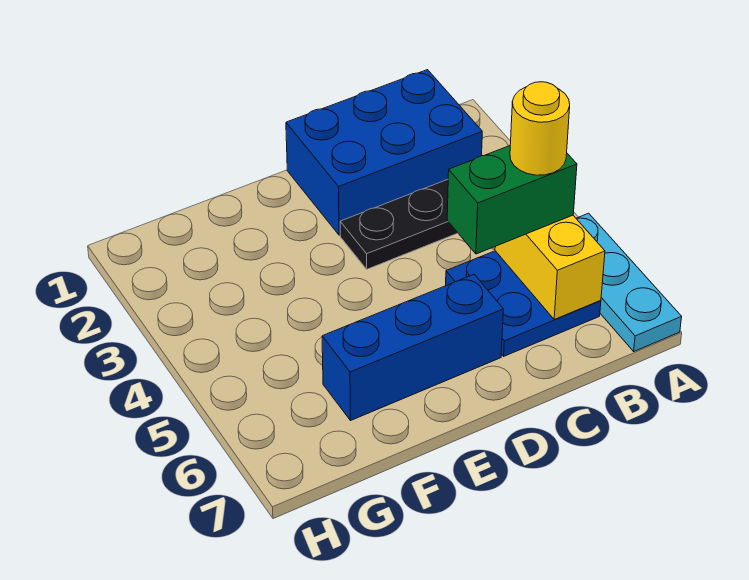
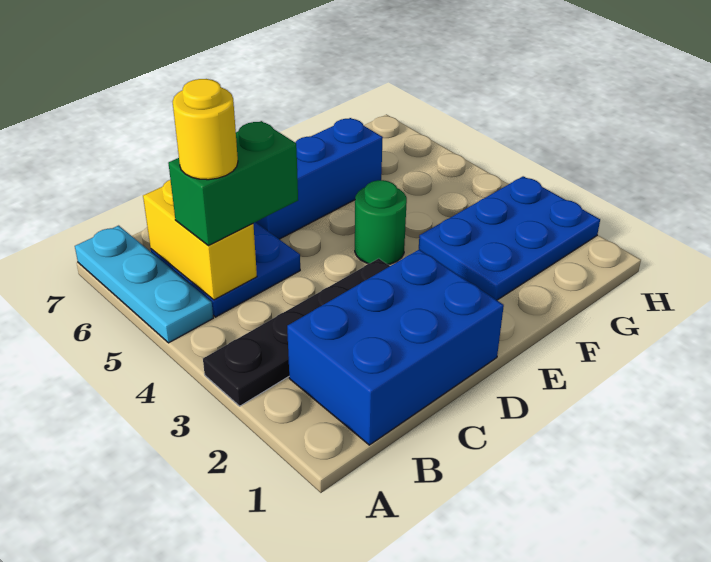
none -> green round brick E4 level 1
none -> blue plate F2:H3 level 1

